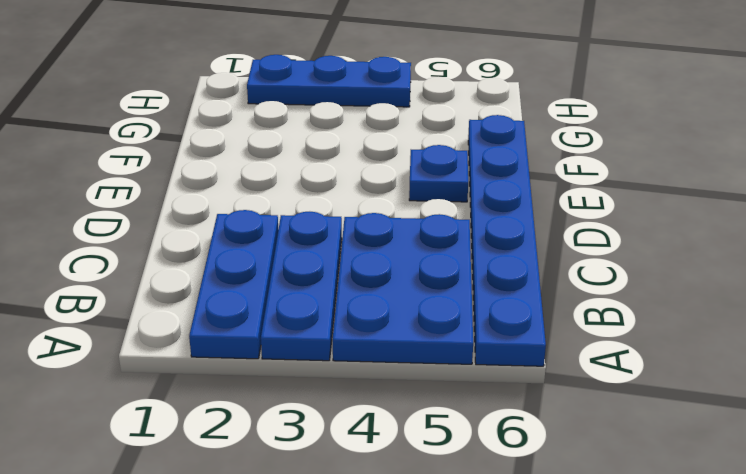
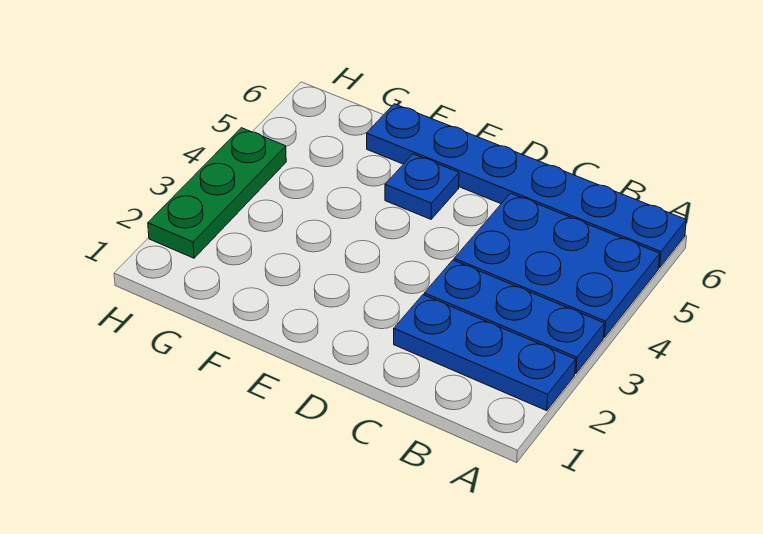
blue plate H2:H4 level 1 -> green plate H2:H4 level 1

